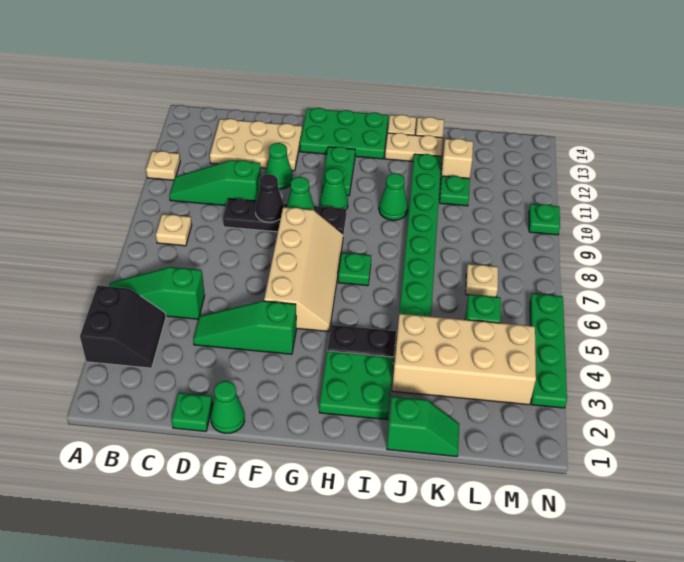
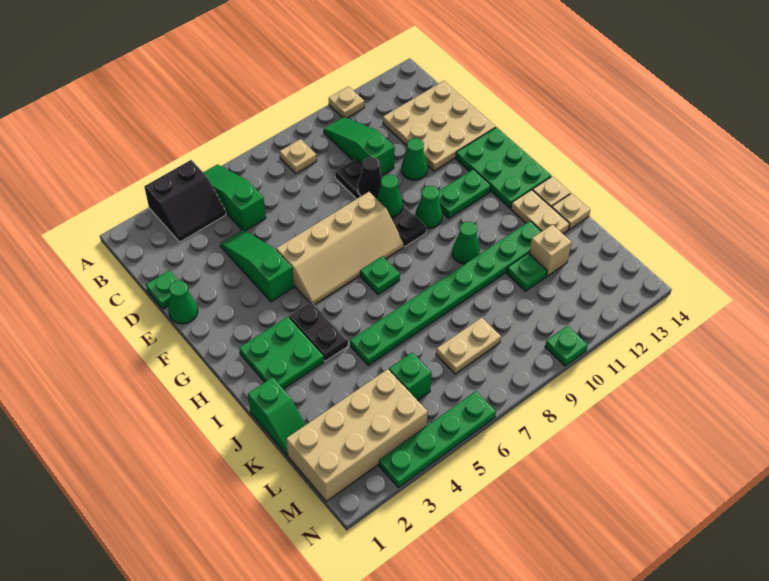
tan plate C12:E13 level 1 -> tan plate C12:E14 level 1
tan brick J3:M4 level 1 -> tan brick L1:M4 level 1
tan plate L7 level 1 -> tan plate L7:L8 level 1

